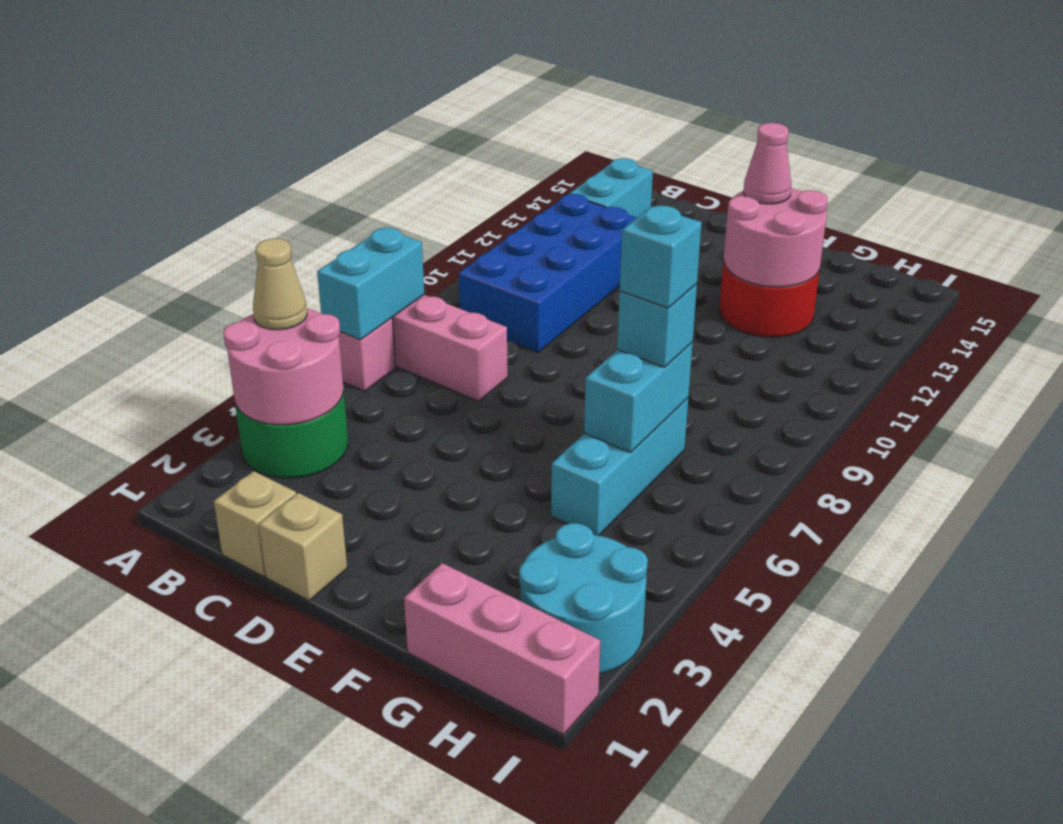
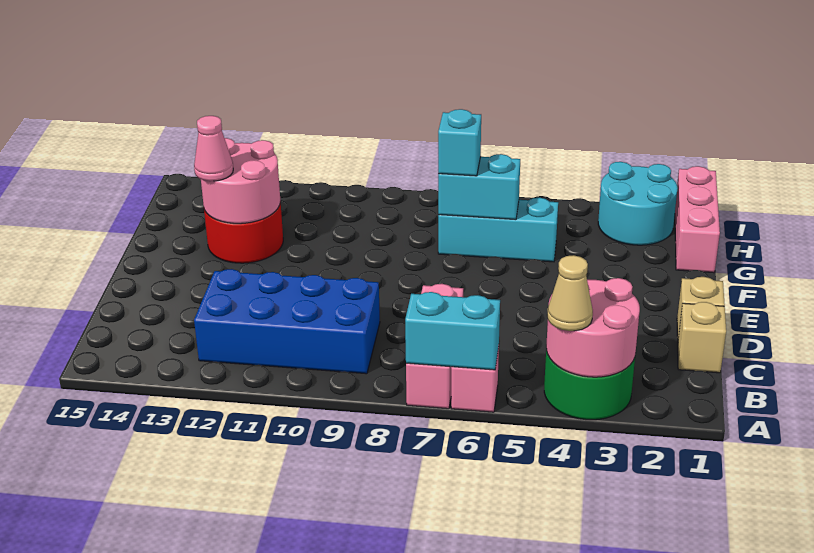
cyan brick B13:B14 level 1 -> none
cyan brick G7 level 4 -> none

